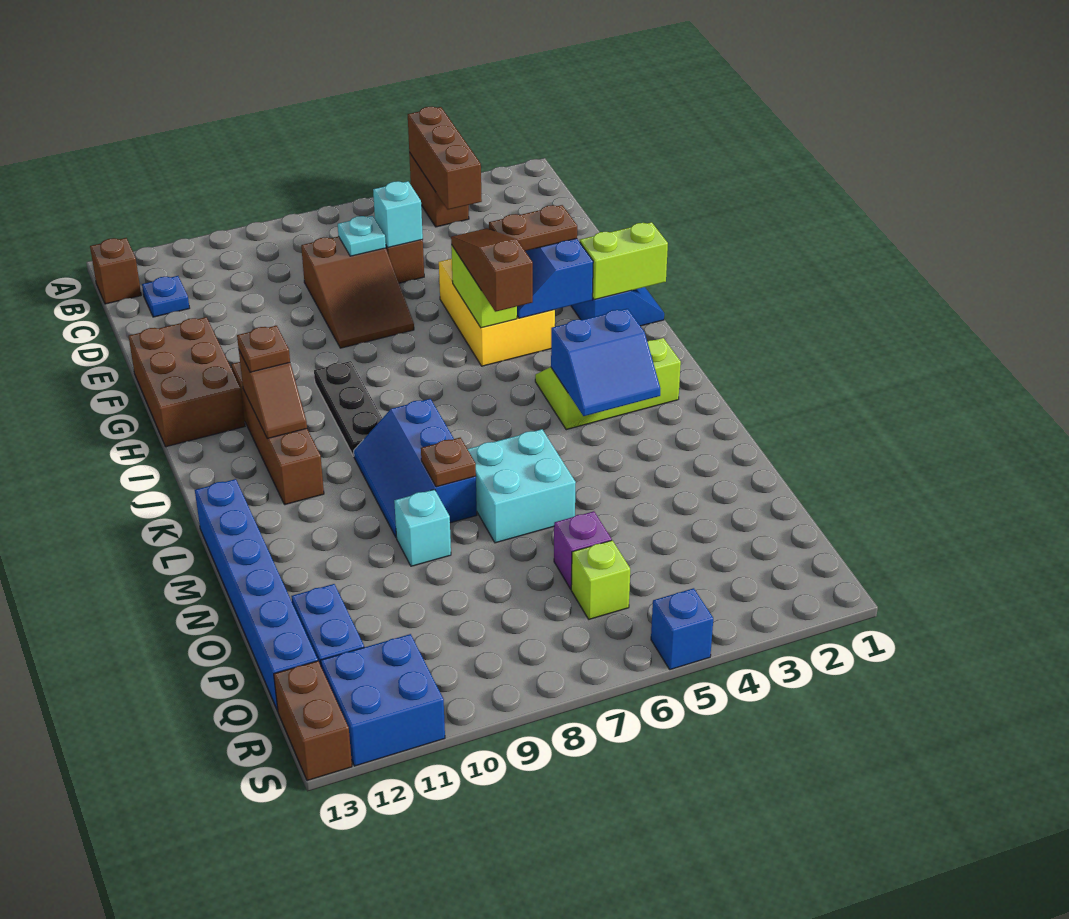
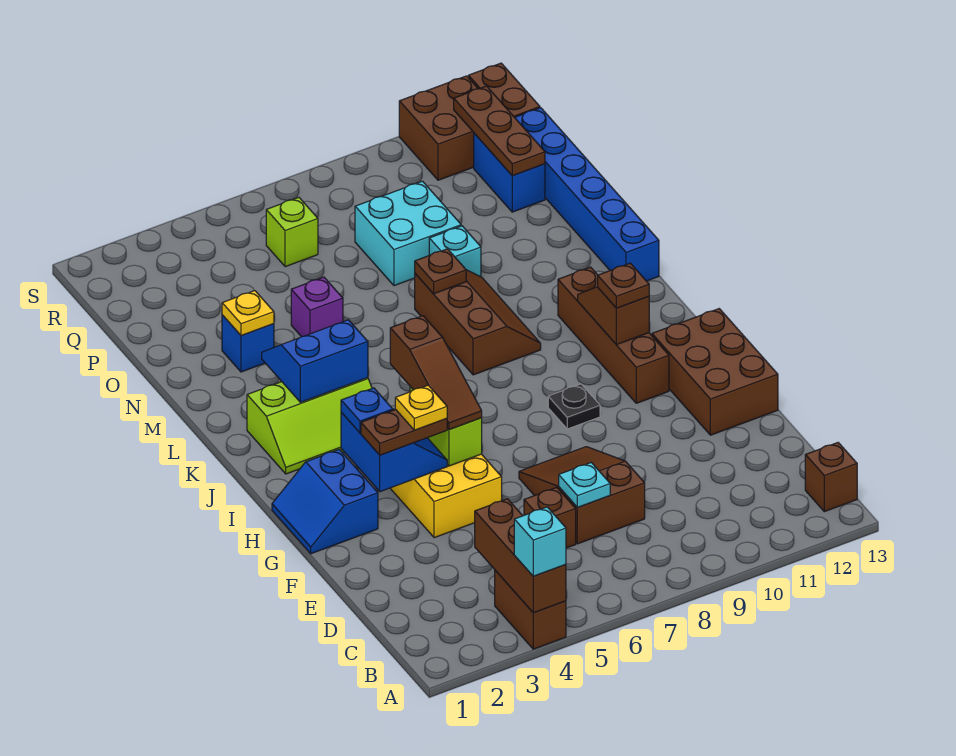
blue plate C12 level 1 -> blue plate H3 level 3
cyan brick D6 level 2 -> cyan brick A4 level 3
none -> yellow plate G4 level 4
lime brick H1:H2 level 2 -> none
black plate H9:J9 level 1 -> black plate H9 level 1
blue slope K8:M9 level 1 top 8 -> brown slope K8:M9 level 1 top 8
cyan brick M6:N7 level 1 -> cyan brick O8:P9 level 1
none -> yellow plate N3 level 2
purple brick P6 level 1 -> purple brick N5 level 1
none -> brown plate P12:R12 level 2
blue brick R11:S12 level 1 -> brown brick R11:S12 level 1
blue brick S5 level 1 -> blue brick N3 level 1

